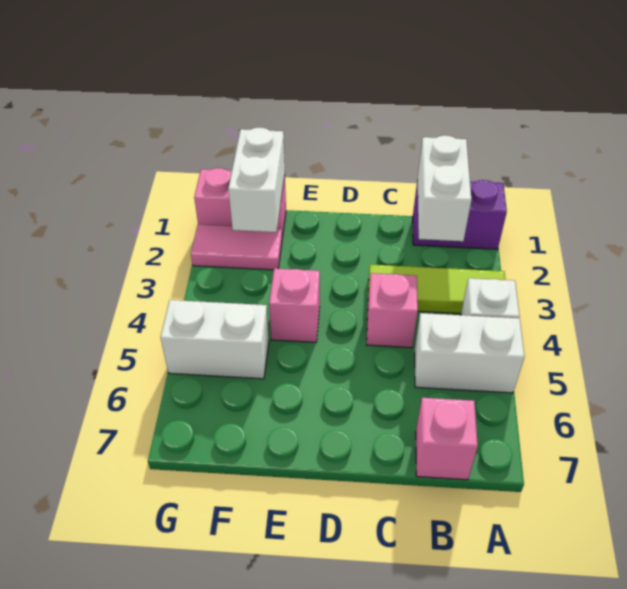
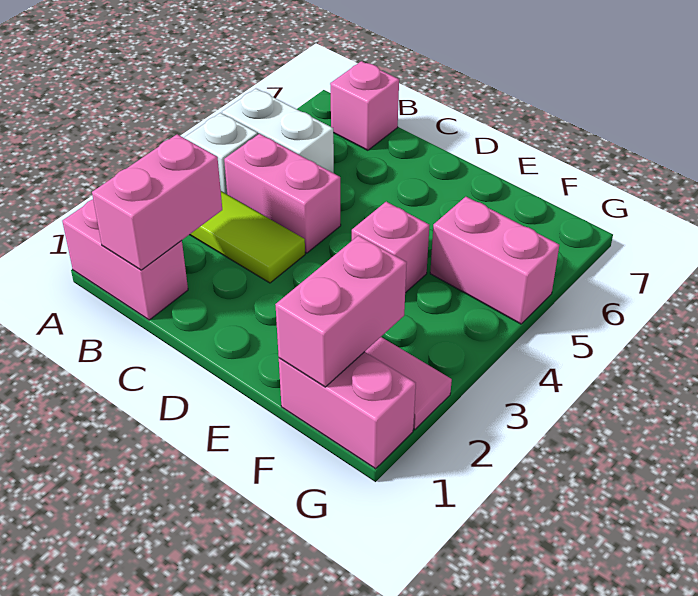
purple brick A1:B1 level 1 -> pink brick A1:B1 level 1
white brick B1:B2 level 2 -> pink brick B1:B2 level 2
pink brick C4 level 1 -> pink brick B4:C4 level 1
white brick F1:F2 level 2 -> pink brick F1:F2 level 2
white brick F5:G5 level 1 -> pink brick F5:G5 level 1

